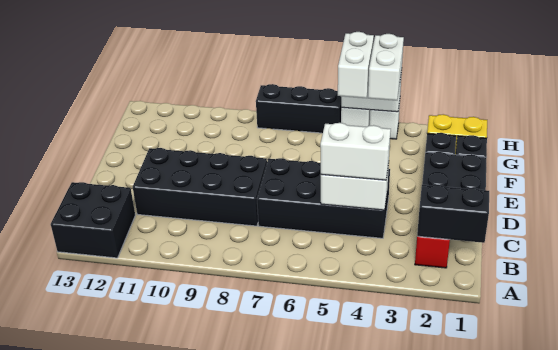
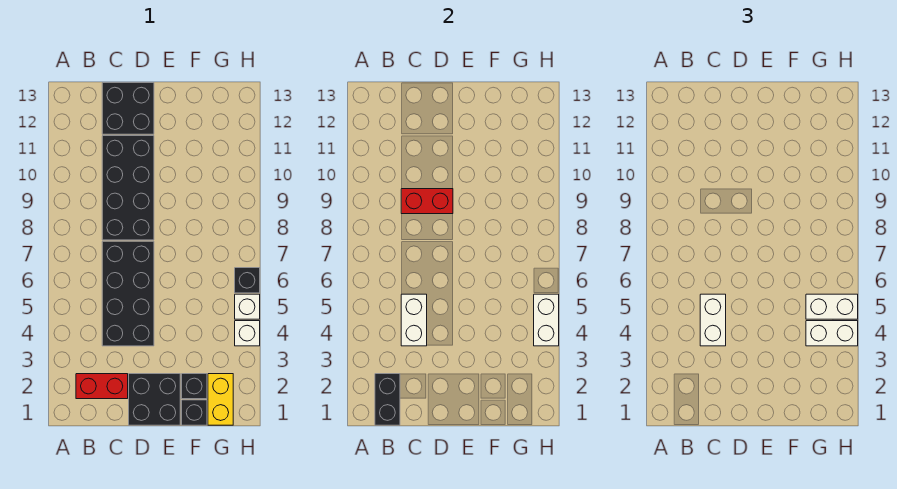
black brick A12:B13 level 1 -> black brick C12:D13 level 1
none -> red brick C9:D9 level 2
black brick H6:H8 level 1 -> black brick H6 level 1

